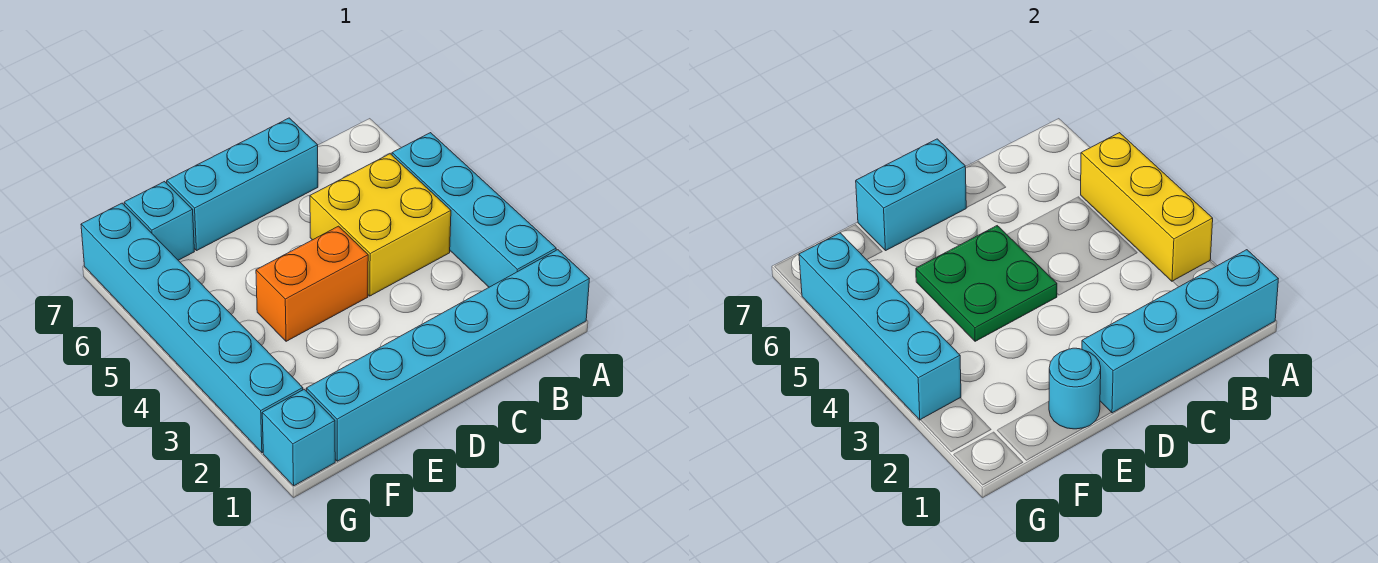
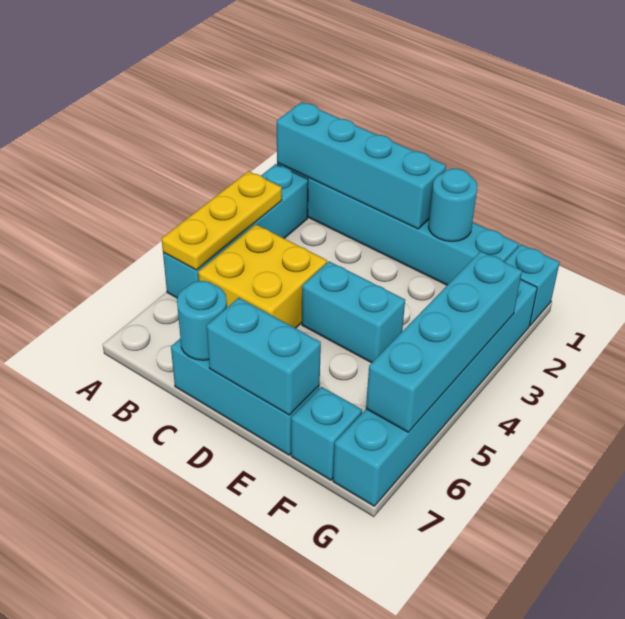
yellow brick A3:A5 level 2 -> yellow plate A3:A5 level 2
none -> cyan round brick C7 level 2
orange brick D4:E4 level 1 -> cyan brick D4:E4 level 1
green plate D4:E5 level 2 -> none

